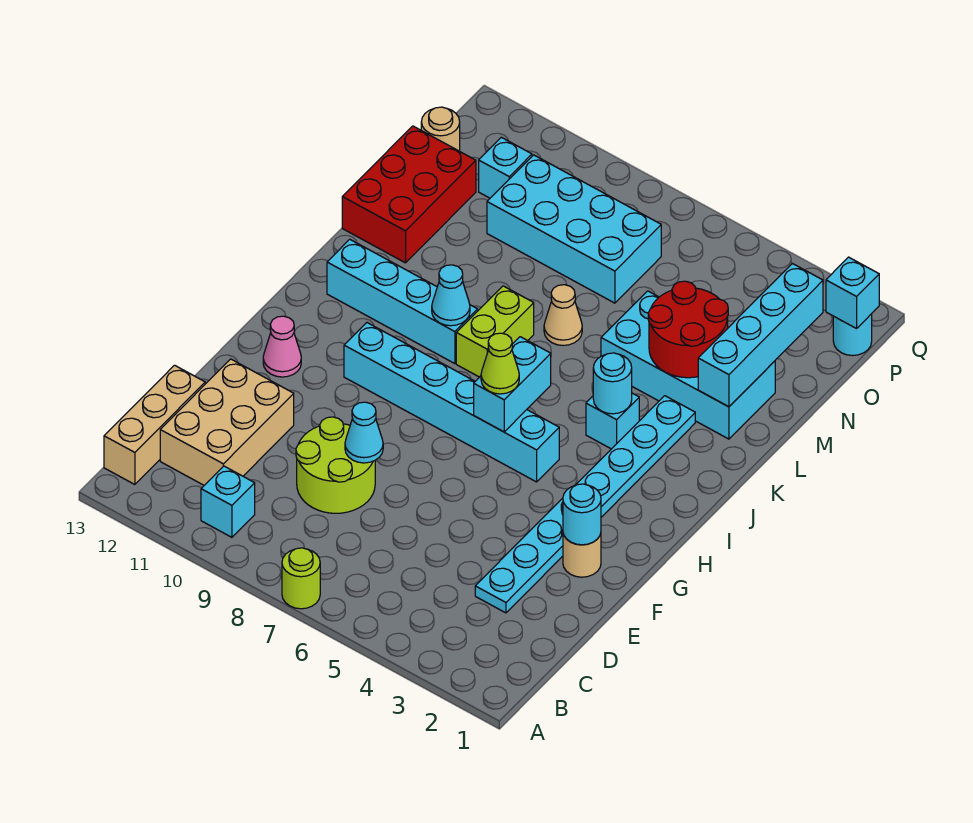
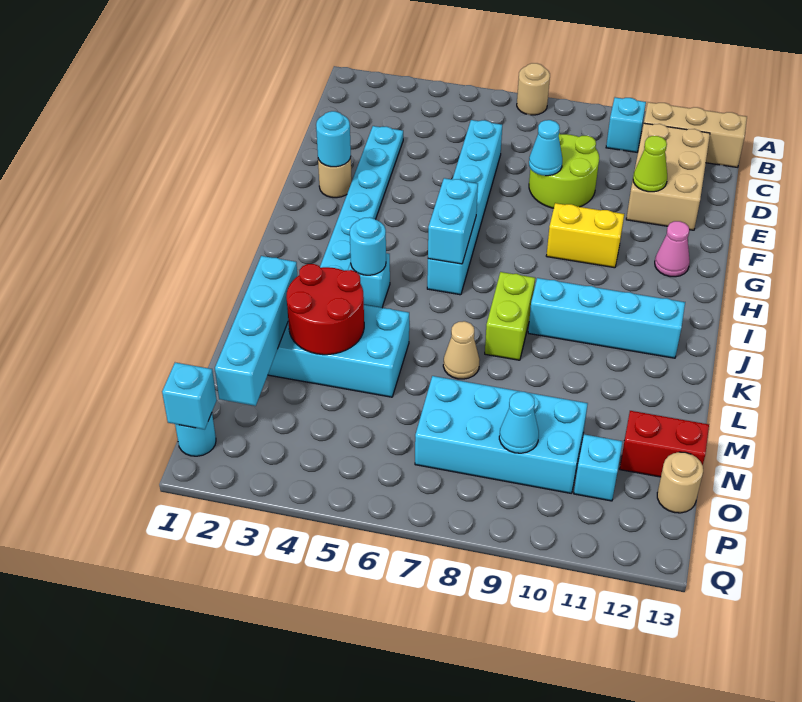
lime round brick A7 level 1 -> tan round brick A7 level 1
tan brick B13:D13 level 1 -> tan brick B11:B13 level 1
none -> yellow brick G9:G10 level 1
cyan brick H5:H10 level 1 -> cyan brick D6:I6 level 1
lime cone H6 level 3 -> lime cone E11 level 2
cyan cone J9 level 2 -> cyan cone O9 level 2
red brick L12:N13 level 1 -> red brick N12:N13 level 1

